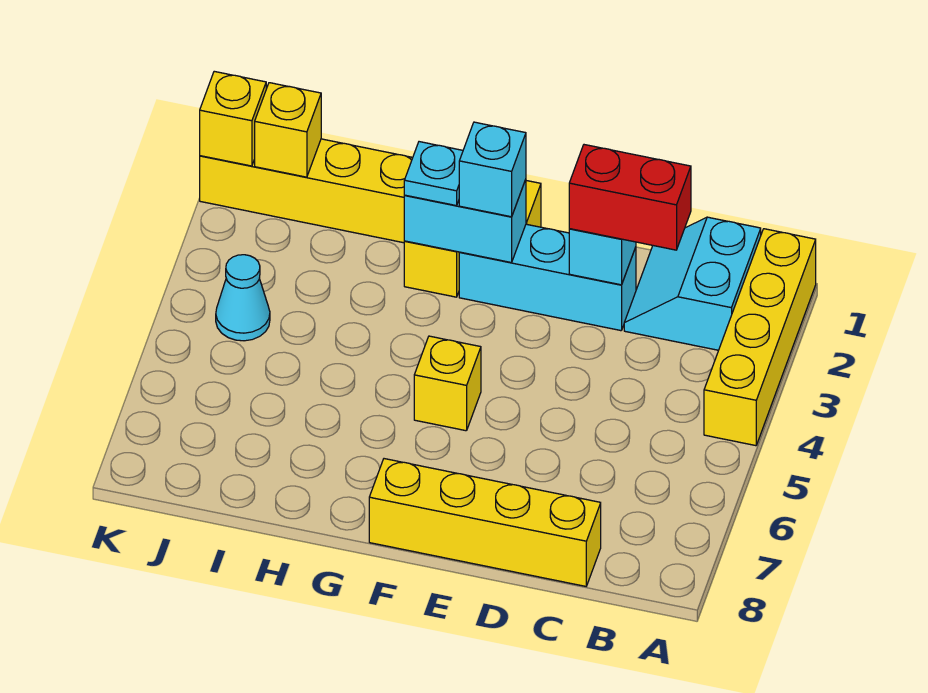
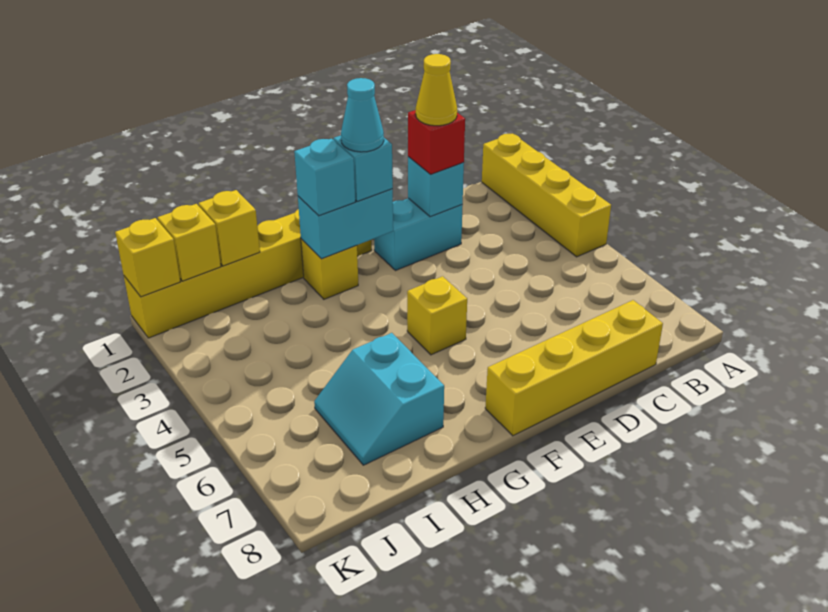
cyan slope B1:C2 level 1 top B -> cyan slope H6:I7 level 1 top H
red brick C2:D2 level 3 -> red brick D2 level 3
cyan brick D2:F2 level 1 -> cyan brick D2:E2 level 1
none -> yellow cone D2 level 4
cyan plate G2 level 3 -> cyan brick G2 level 3
none -> yellow brick I1 level 2
cyan cone J4 level 1 -> cyan cone F2 level 4

